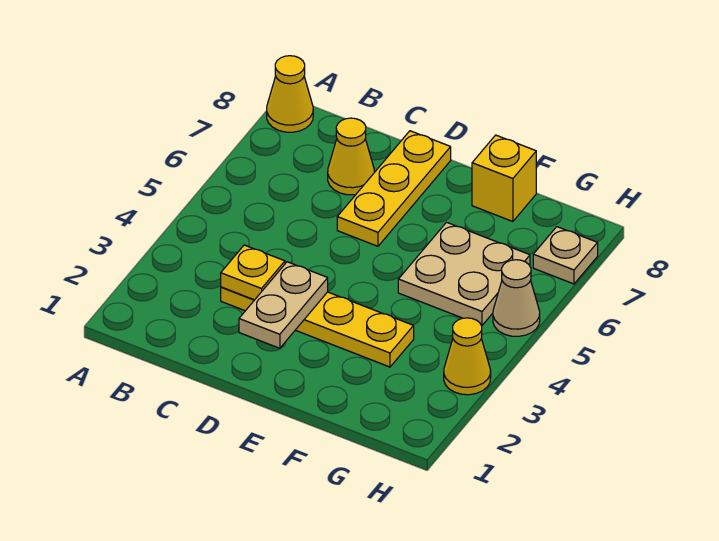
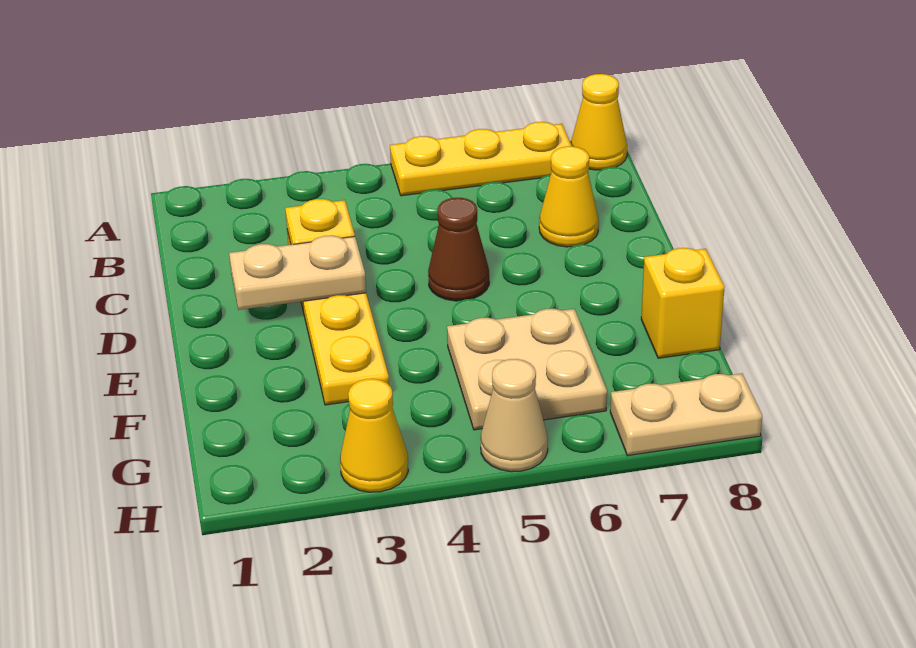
none -> brown cone D5 level 1
yellow plate D6:D8 level 1 -> yellow plate A5:A7 level 1
tan plate H7 level 1 -> tan plate H7:H8 level 1

